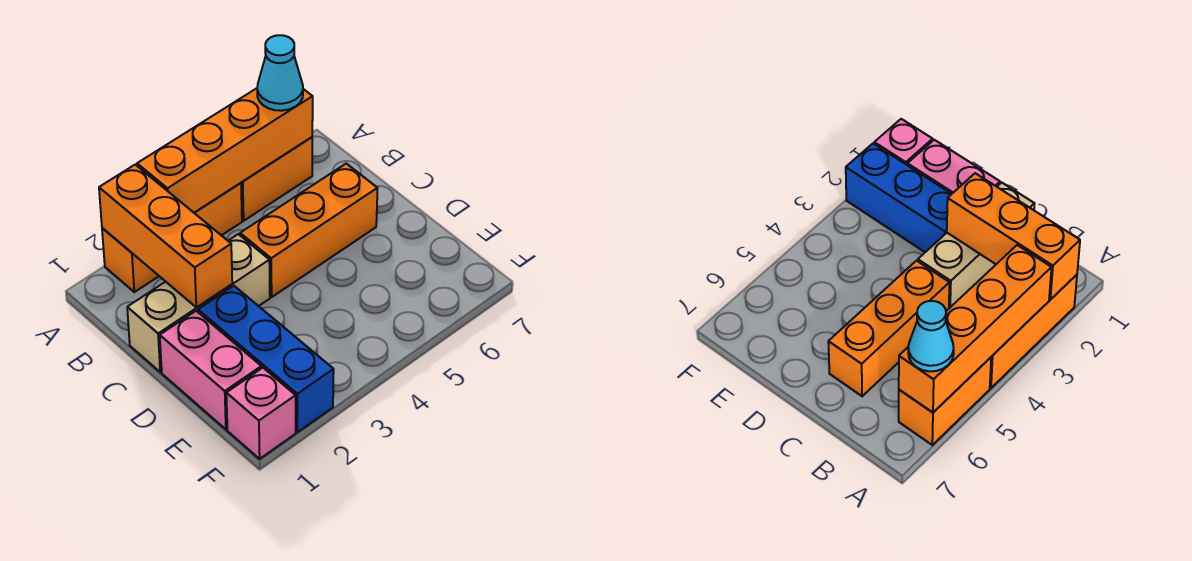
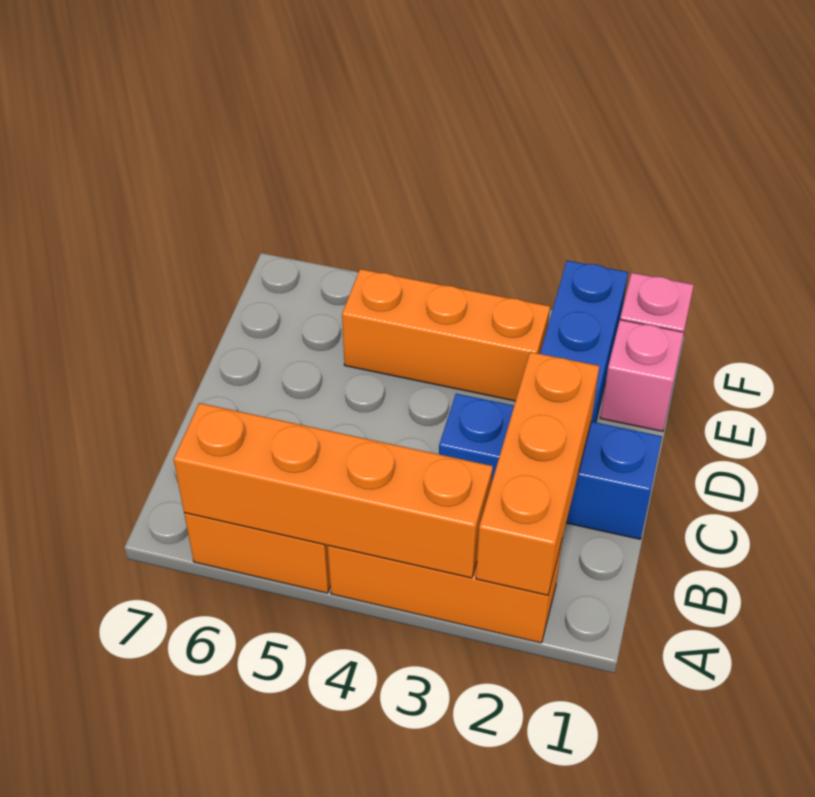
cyan cone A6 level 3 -> none
tan brick C1:C3 level 1 -> blue brick C1:C3 level 1
orange brick C4:C6 level 1 -> orange brick E3:E5 level 1
pink brick D1:E1 level 1 -> pink brick E1 level 1

